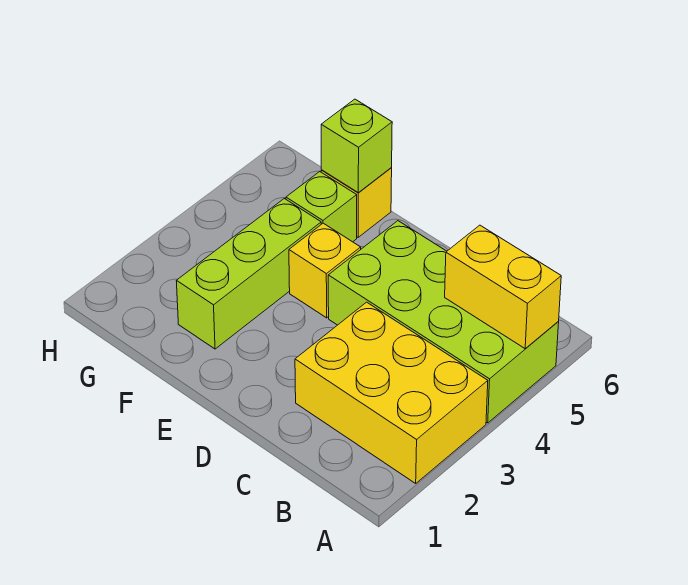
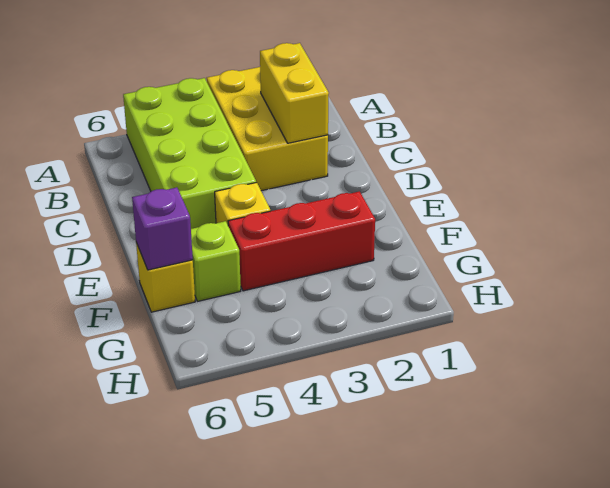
yellow brick A5:B5 level 2 -> yellow brick B2:C2 level 2
lime brick F2:F4 level 1 -> red brick F2:F4 level 1
lime brick F6 level 2 -> purple brick F6 level 2

